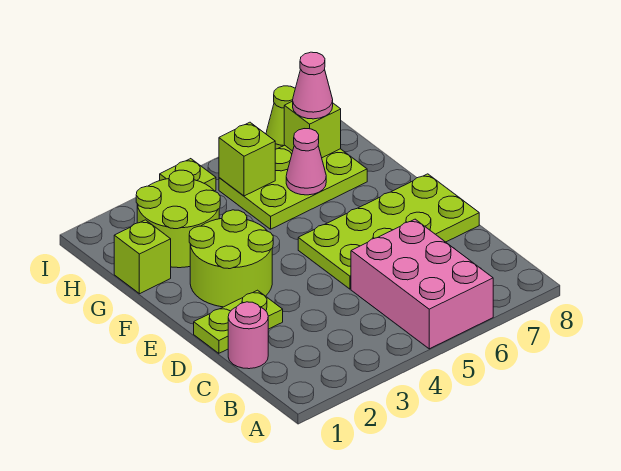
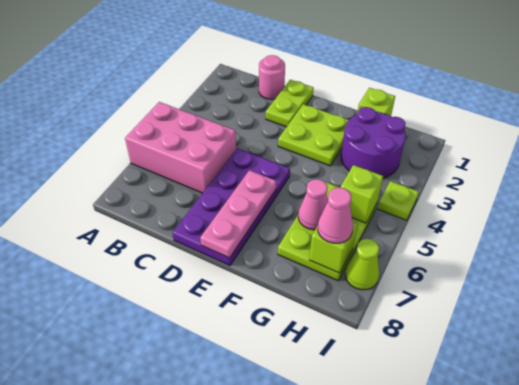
lime plate D5:E8 level 1 -> purple plate D5:E8 level 1
lime round brick E2:F3 level 1 -> lime plate E2:F3 level 1
none -> pink plate E6:E8 level 2
lime round brick G2:H3 level 1 -> purple round brick G2:H3 level 1

